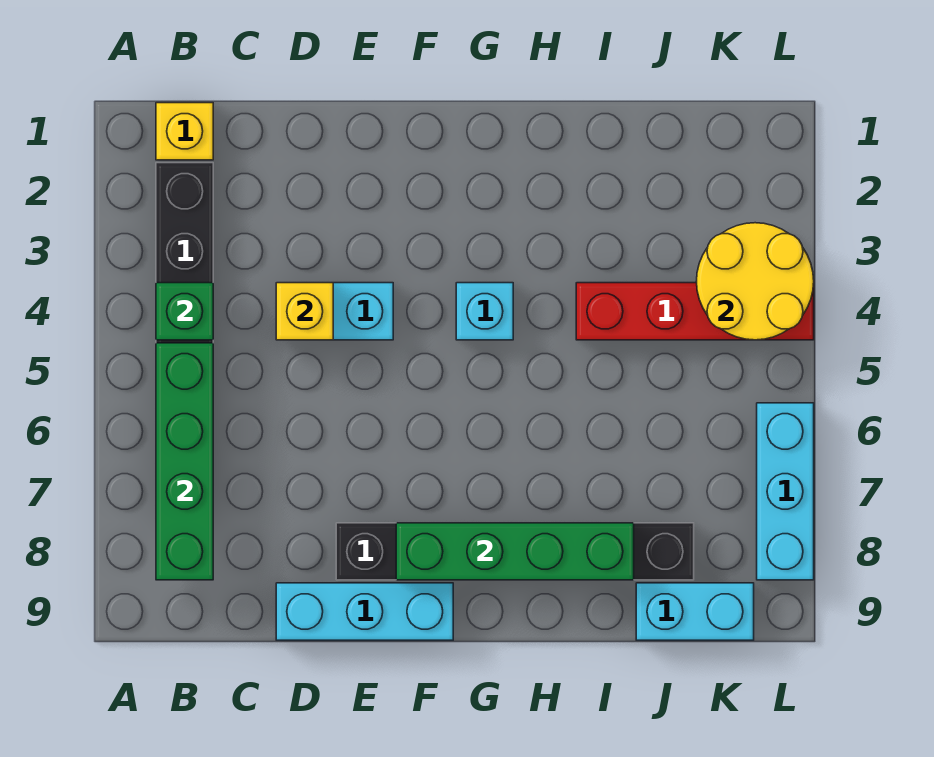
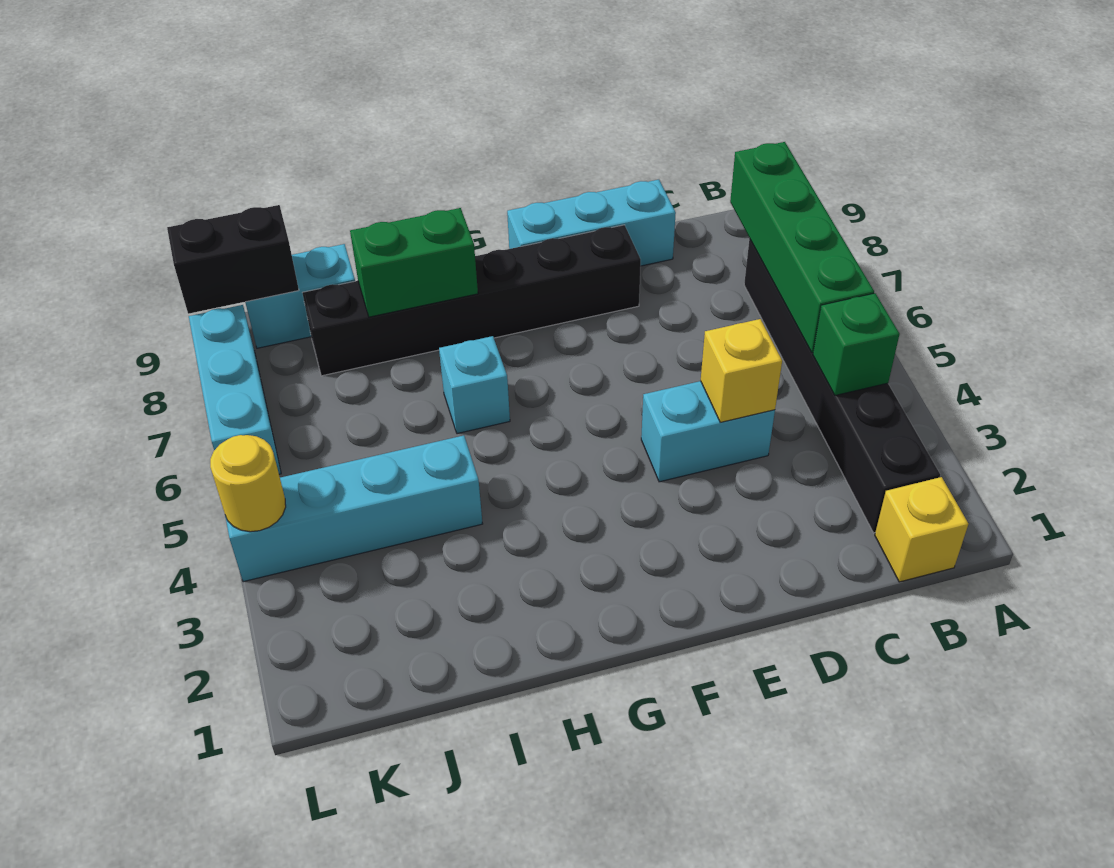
green brick F8:I8 level 2 -> green brick H8:I8 level 2
cyan brick G4 level 1 -> cyan brick H6 level 1
red brick I4:L4 level 1 -> cyan brick I4:L4 level 1
yellow round brick K3:L4 level 2 -> yellow round brick L4 level 2
none -> black brick K9:L9 level 2

